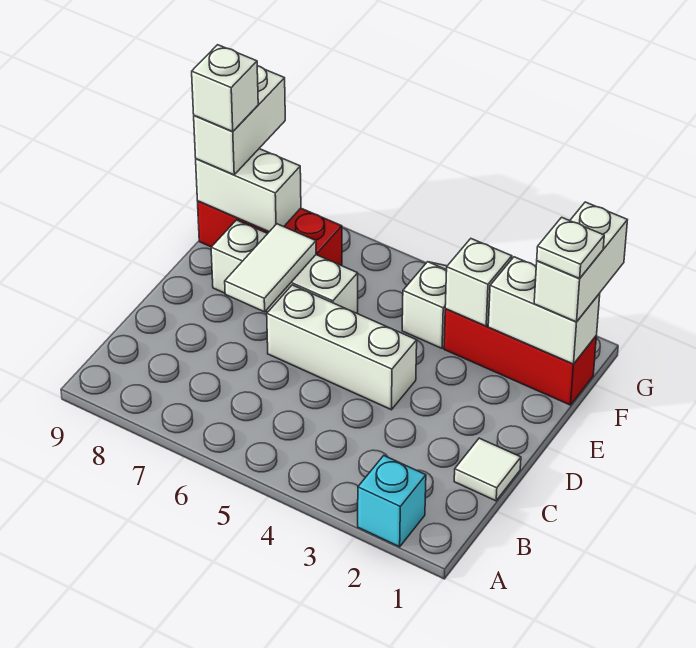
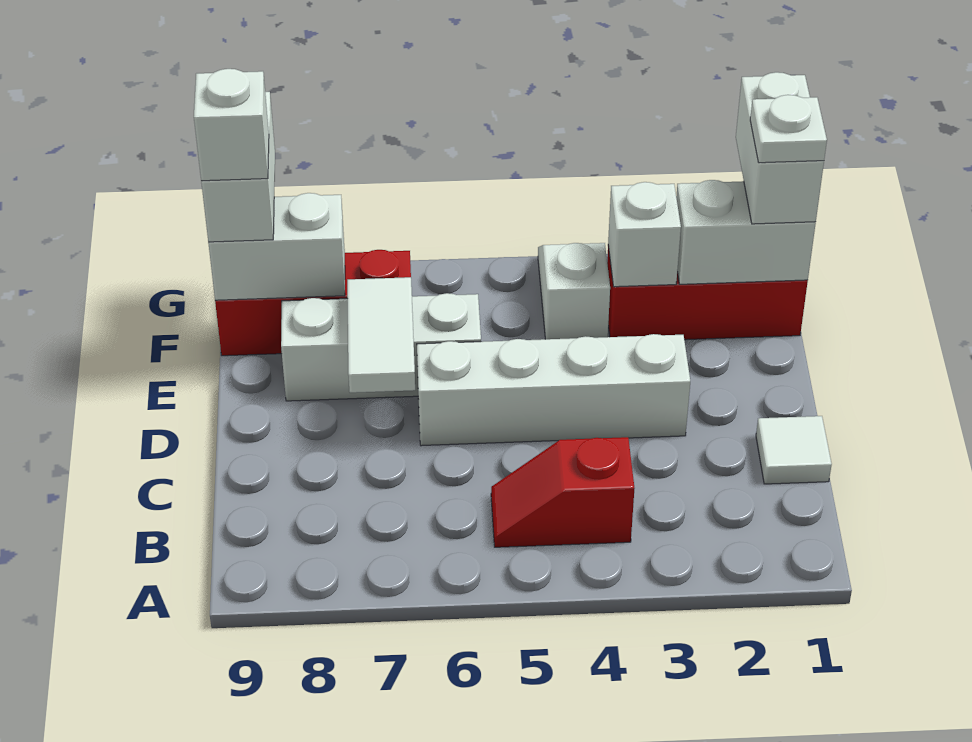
cyan brick A2 level 1 -> none
none -> red slope B4:B5 level 1 top 4
white brick D4:D6 level 1 -> white brick D3:D6 level 1

